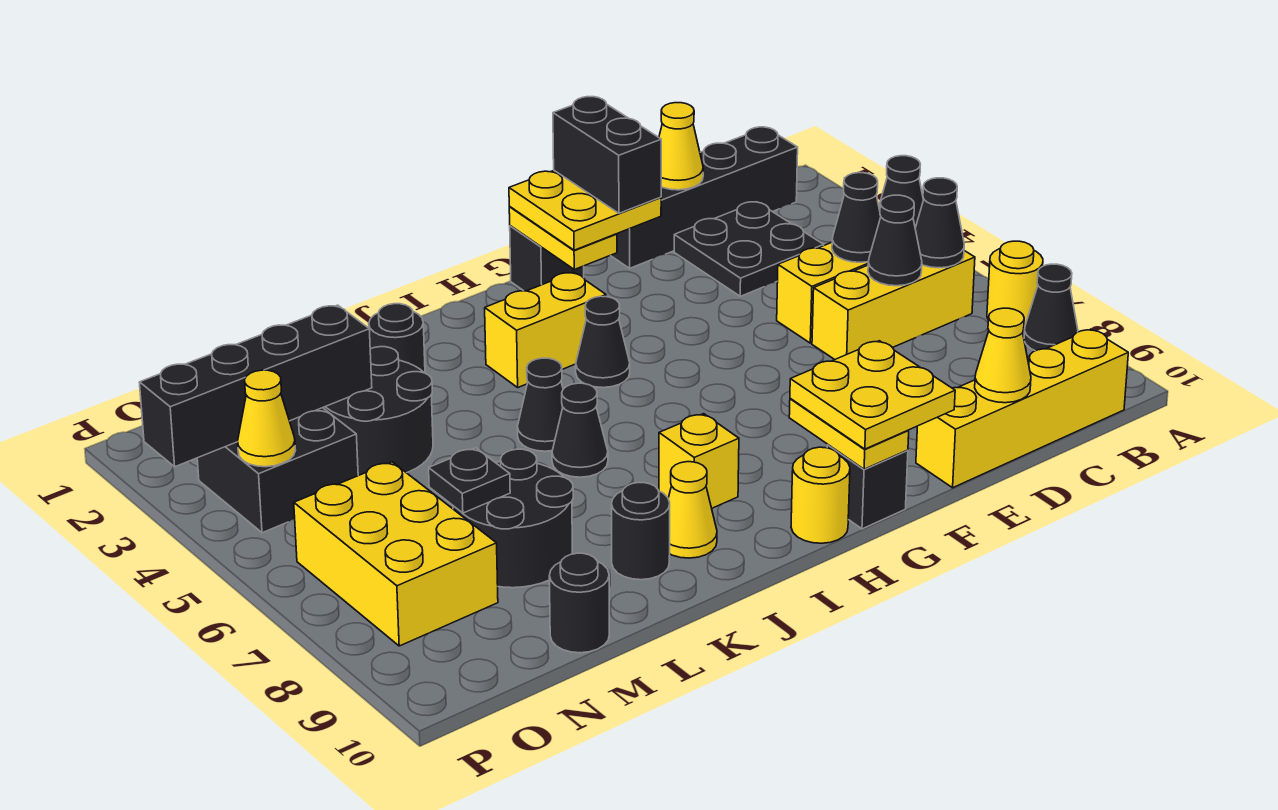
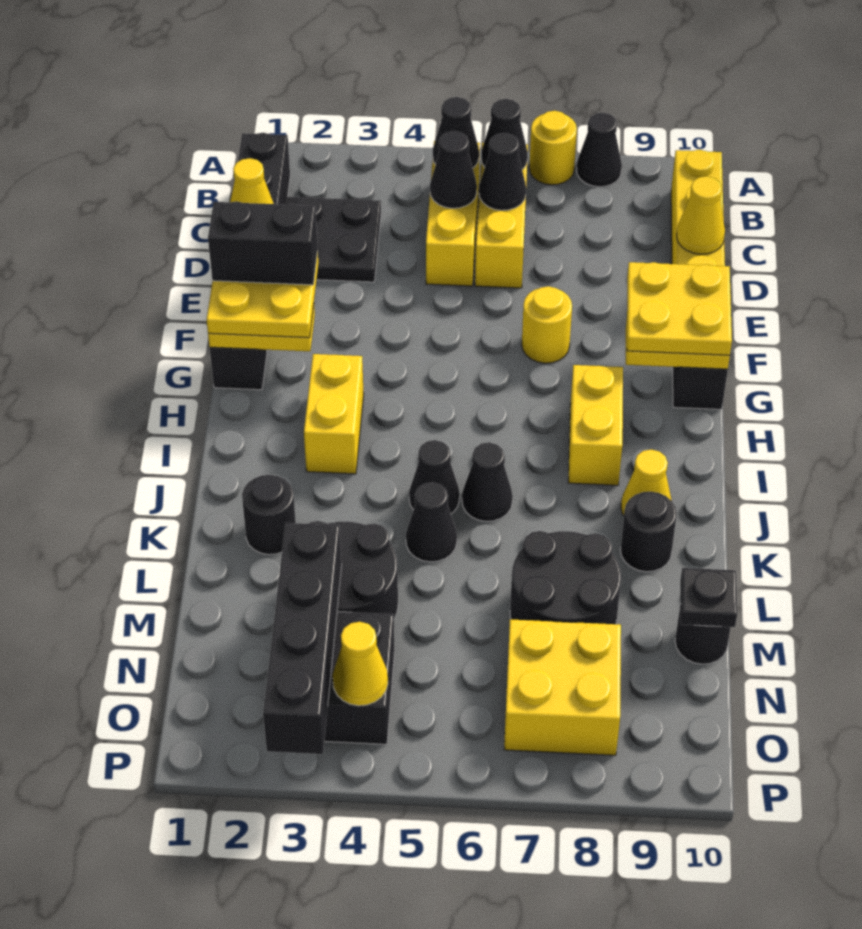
black cone H4 level 1 -> black cone K5 level 1
yellow round brick H10 level 1 -> yellow round brick F7 level 1
yellow brick I8 level 1 -> yellow brick H8:I8 level 1
black plate M7 level 2 -> black plate M10 level 2
yellow brick N6:O8 level 1 -> yellow brick N7:O8 level 1

